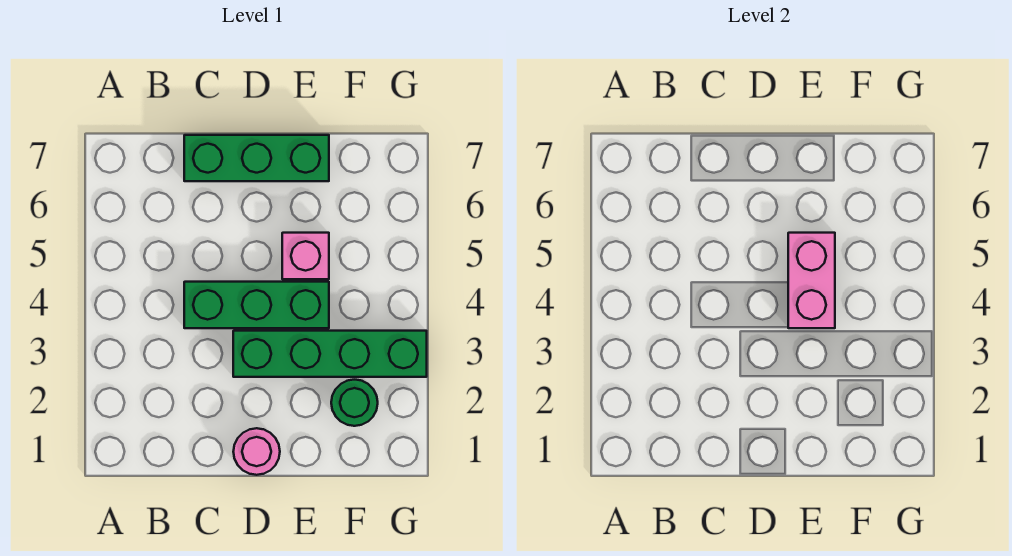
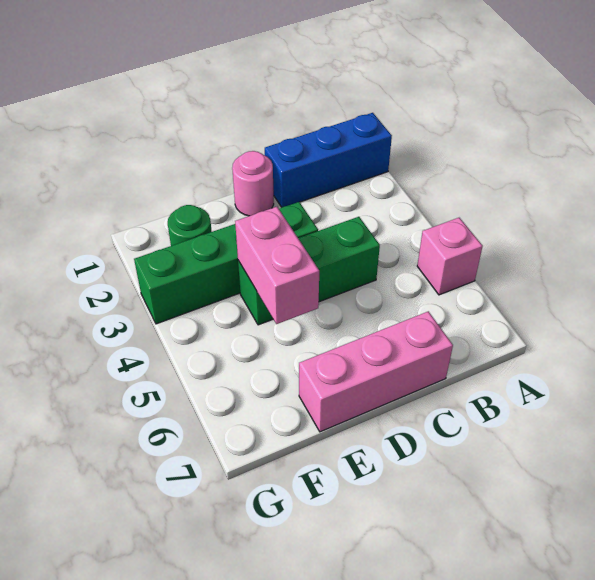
none -> blue brick A1:C1 level 1
green brick C7:E7 level 1 -> pink brick C7:E7 level 1
pink brick E5 level 1 -> pink brick A5 level 1

